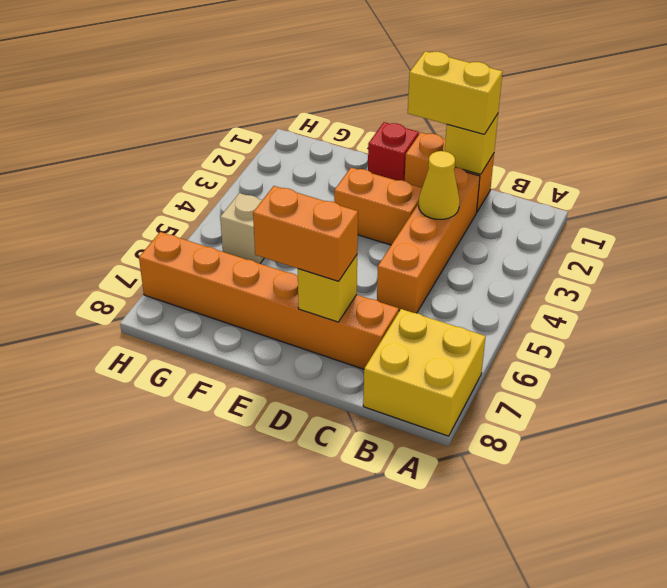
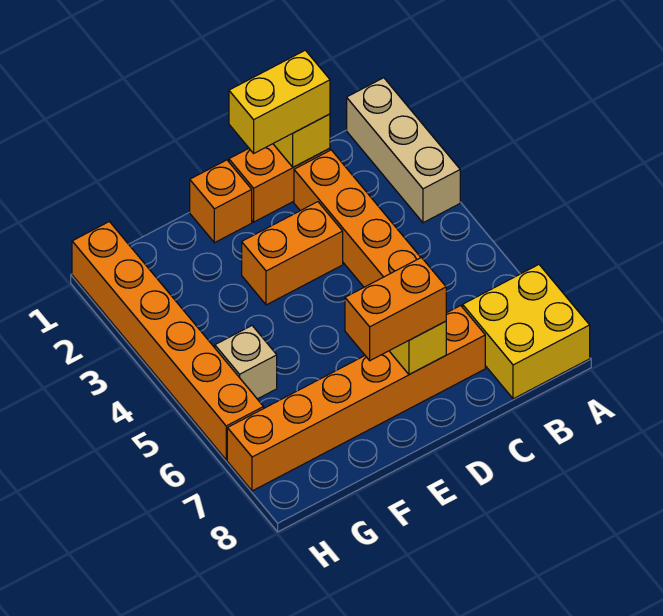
none -> tan brick A1:A3 level 1
yellow cone C3 level 2 -> none
red brick E1 level 1 -> orange brick E1 level 1
none -> orange brick H1:H6 level 1

